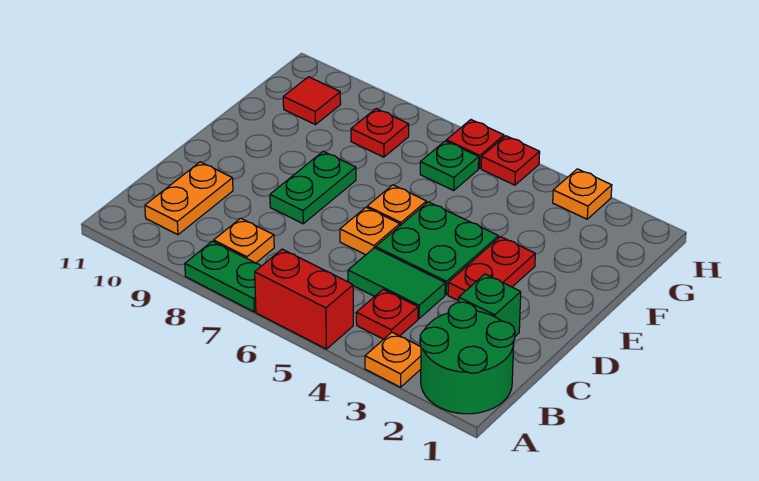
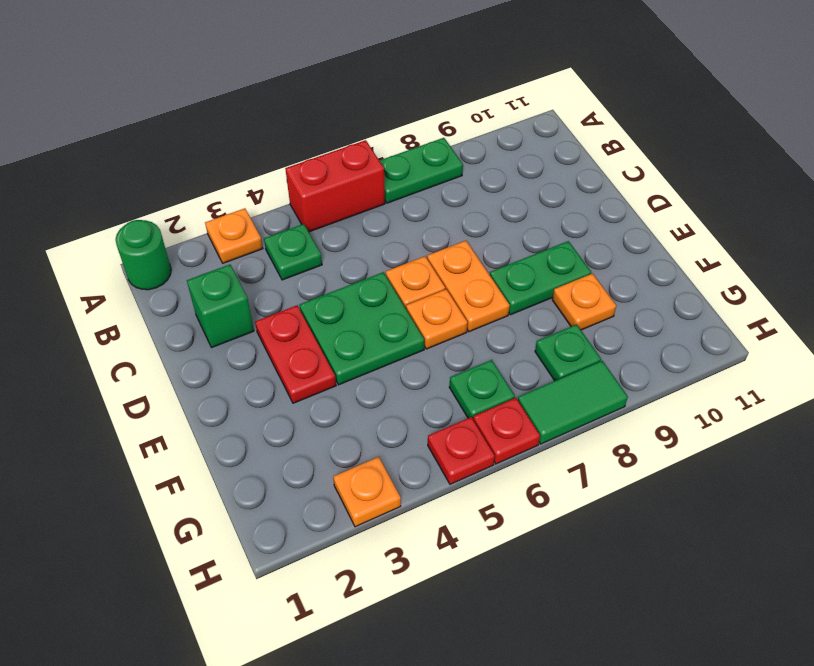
green round brick A1:B2 level 1 -> green round brick A1 level 1
red plate B4 level 1 -> green plate B4 level 1
orange plate B8 level 1 -> orange plate F9 level 1
orange plate B10:C10 level 1 -> orange plate D7:E7 level 1
green tile C4:C5 level 1 -> green tile H7:H8 level 1
green plate D8:E8 level 1 -> green plate E8:E9 level 1
red plate G8 level 1 -> green plate G8 level 1
red tile G10 level 1 -> none

